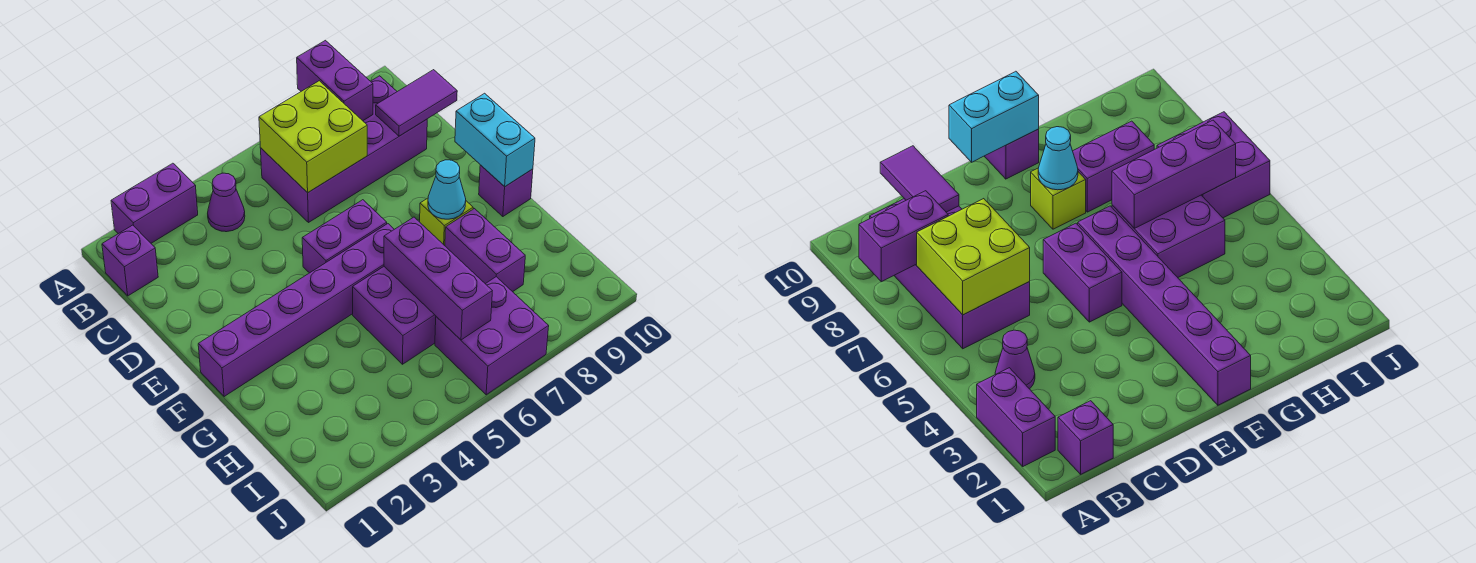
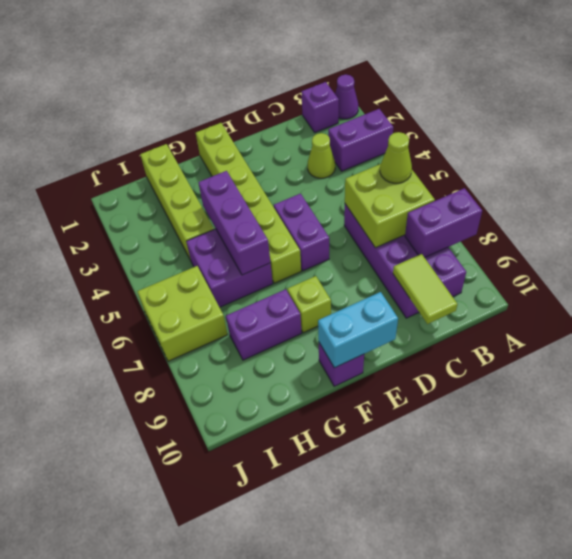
purple brick A2:A3 level 1 -> purple brick A3:B3 level 1
purple cone B4 level 1 -> purple cone A1 level 1
none -> lime cone B6 level 3
none -> lime cone C3 level 1
purple tile C9:C10 level 2 -> lime tile C9:C10 level 2
purple brick F1:F6 level 1 -> lime brick F1:F6 level 1
cyan cone F8 level 2 -> none
purple brick G6:I6 level 2 -> purple brick G4:G6 level 2
none -> lime brick H1:H4 level 1
purple brick I6:J7 level 1 -> lime brick I6:J7 level 1

